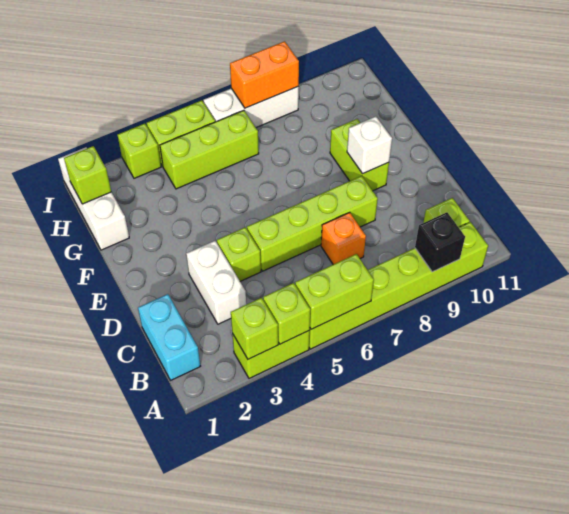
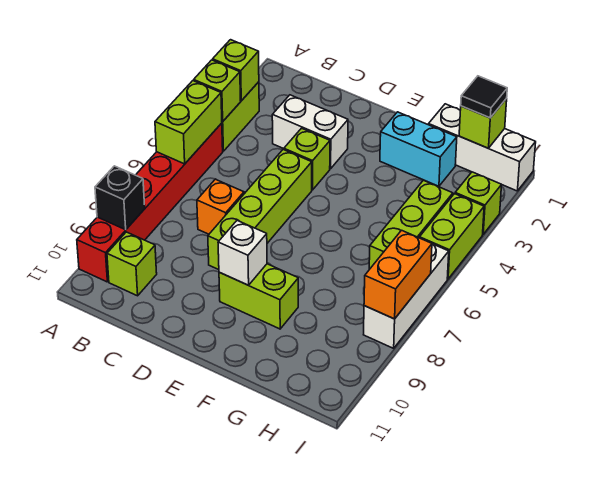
lime brick A5:A10 level 1 -> red brick A5:A10 level 1
cyan brick B1:C1 level 1 -> cyan brick F2:G2 level 1
none -> black tile H1 level 3

